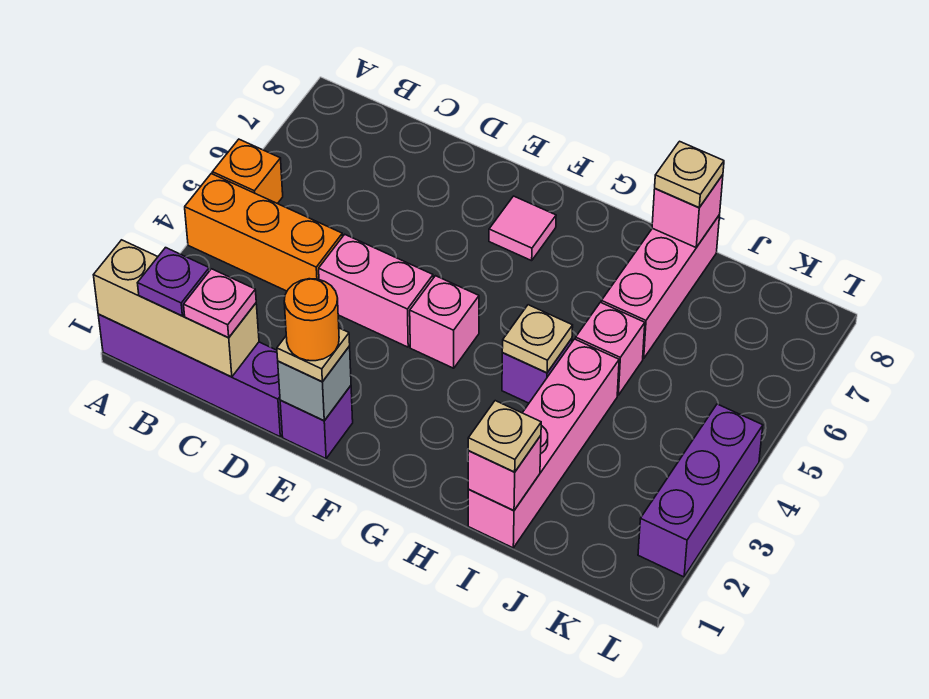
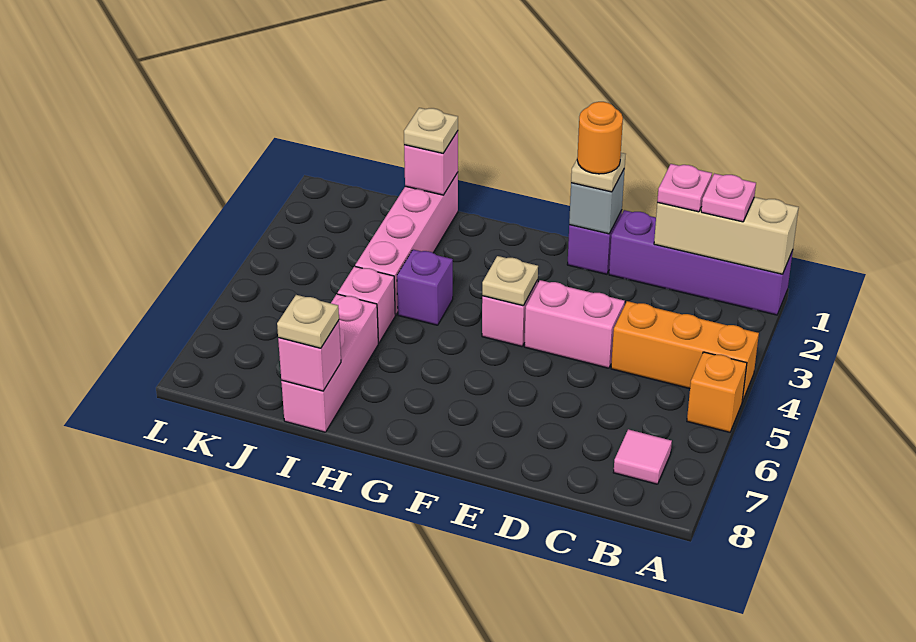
purple plate B1 level 3 -> pink plate B1 level 3
pink tile F7 level 1 -> pink tile B7 level 1
tan plate H4 level 2 -> tan plate F4 level 2
purple brick L2:L4 level 1 -> none

